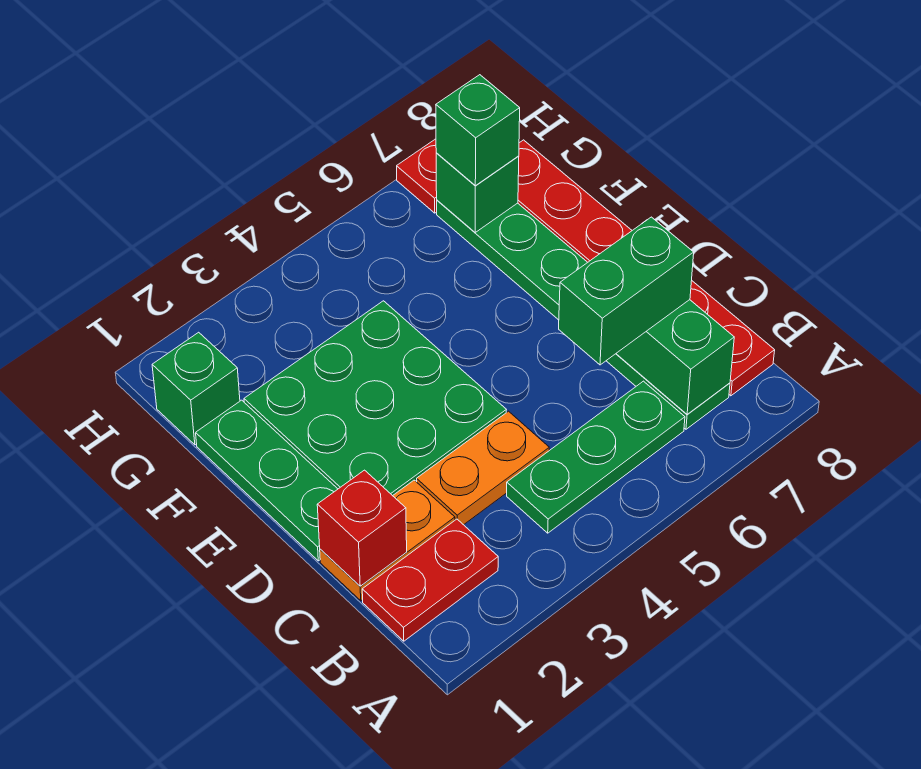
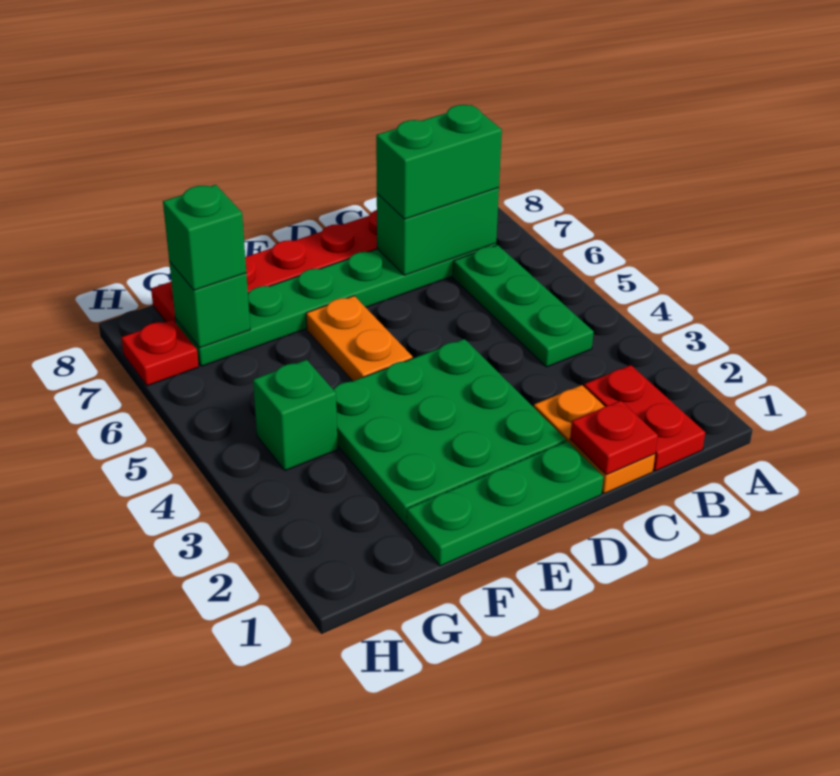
red brick C1 level 2 -> red plate C1 level 2
orange plate C3:C4 level 1 -> orange plate E5:E6 level 1
green brick C6:C7 level 3 -> green brick B7:C7 level 3
green brick G1 level 1 -> green brick G4 level 1

